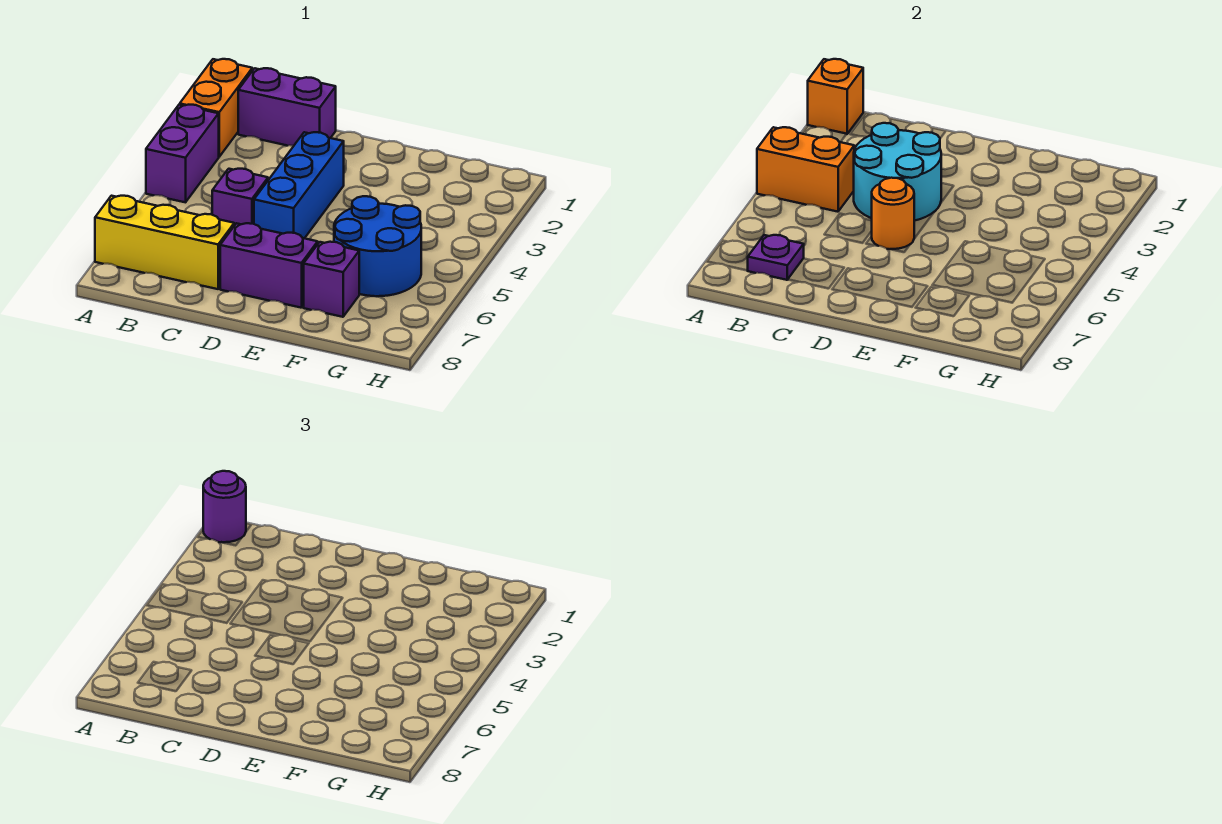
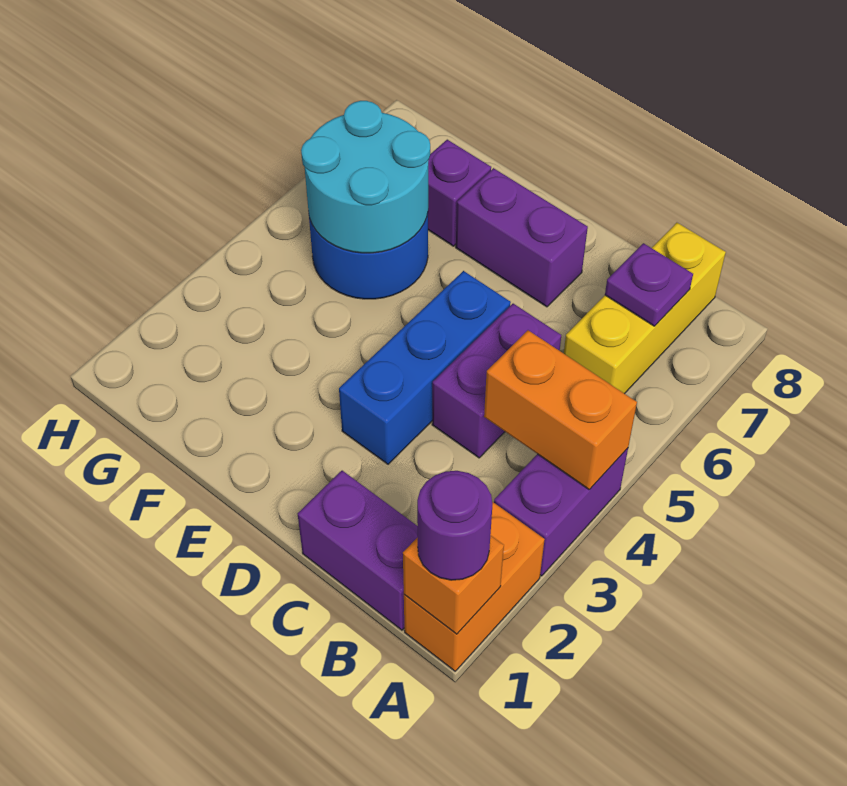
yellow brick A7:C7 level 1 -> yellow brick B6:B8 level 1
cyan round brick C3:D4 level 2 -> cyan round brick F5:G6 level 2
purple brick C5 level 1 -> purple brick C4:C5 level 1
orange round brick D5 level 2 -> none

